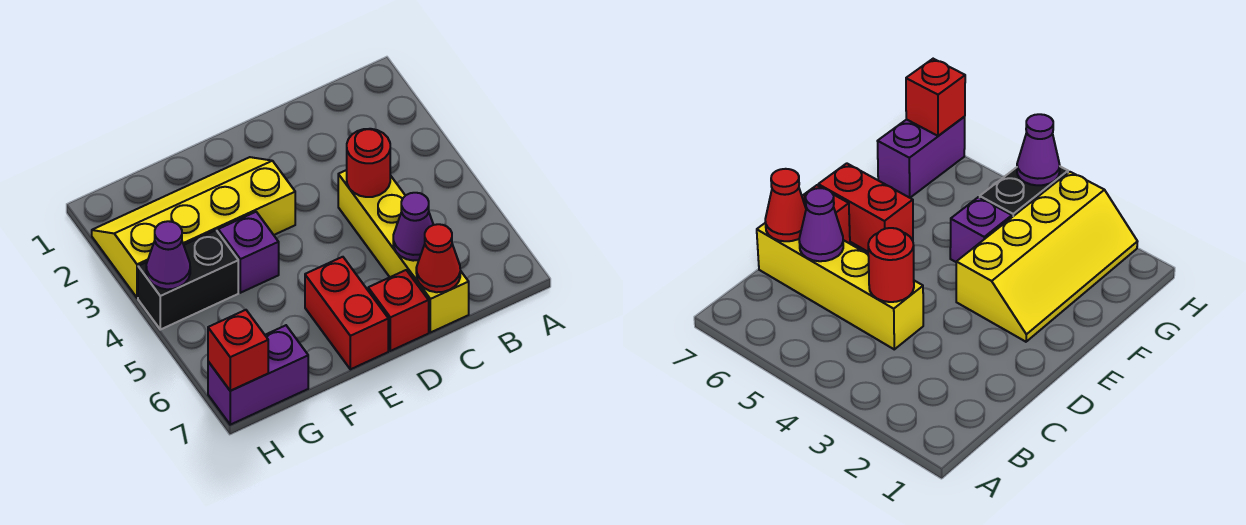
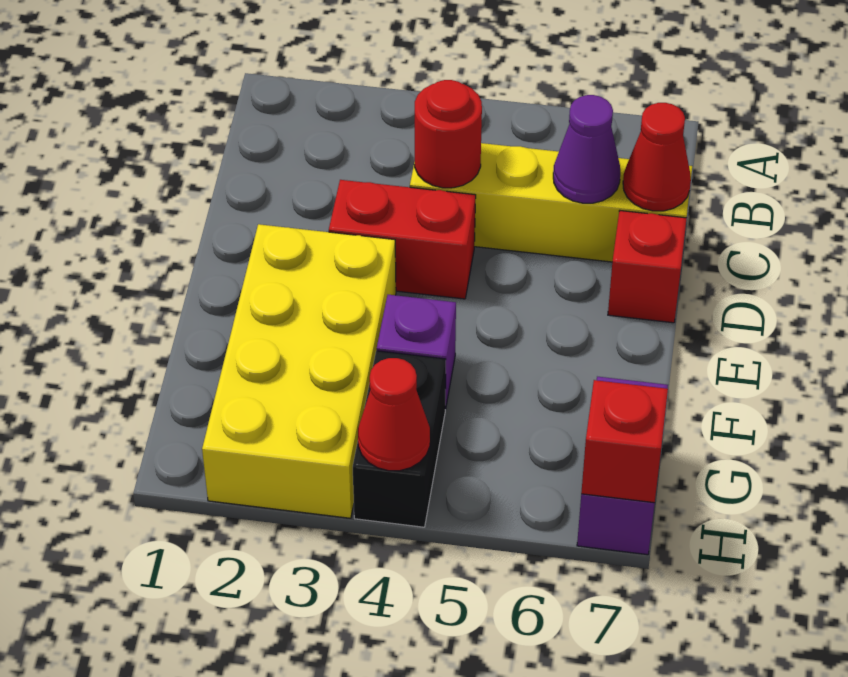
yellow slope E2:H3 level 1 top 3 -> yellow brick E2:H3 level 1
red brick E6:E7 level 1 -> red brick D3:D4 level 1
purple cone H4 level 2 -> red cone H4 level 2

